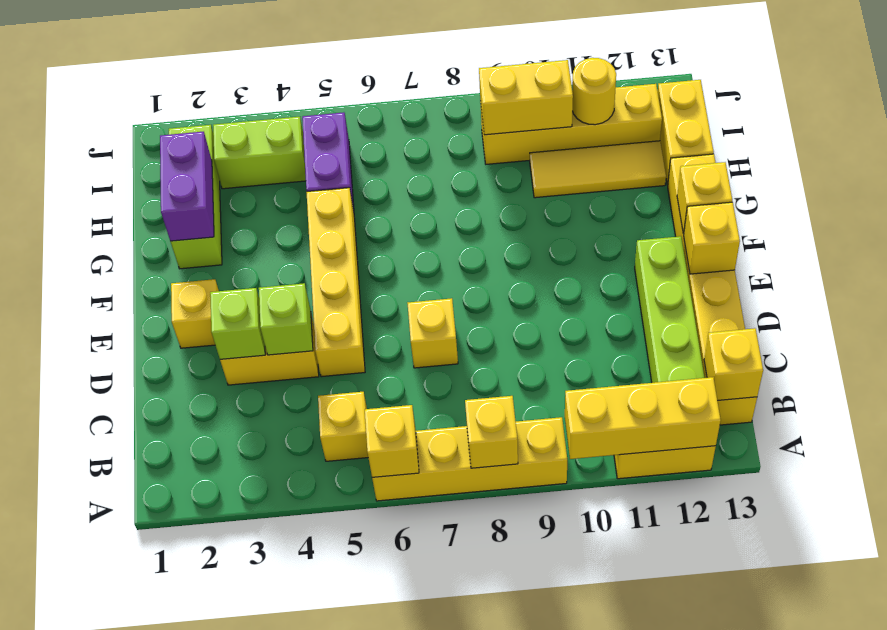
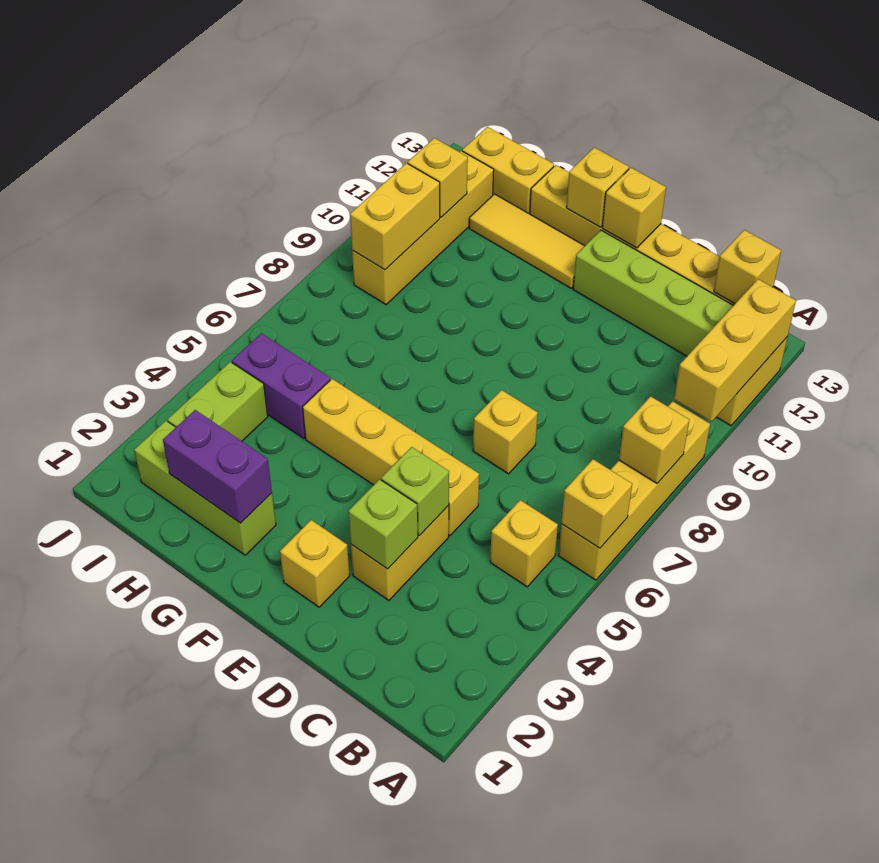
yellow tile H10:H12 level 1 -> yellow tile F12:H12 level 1
yellow round brick I11 level 2 -> yellow brick I11 level 2

